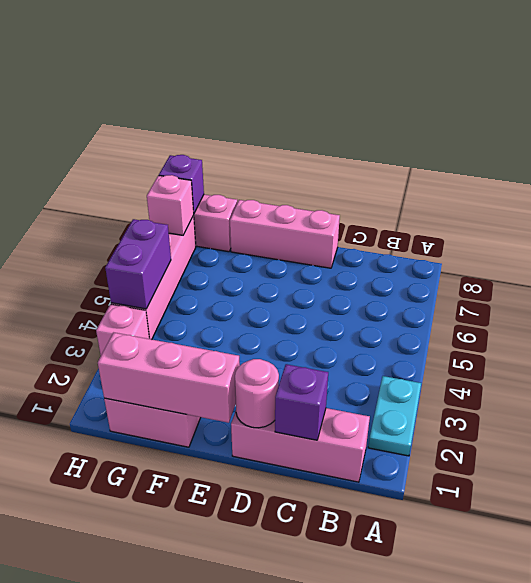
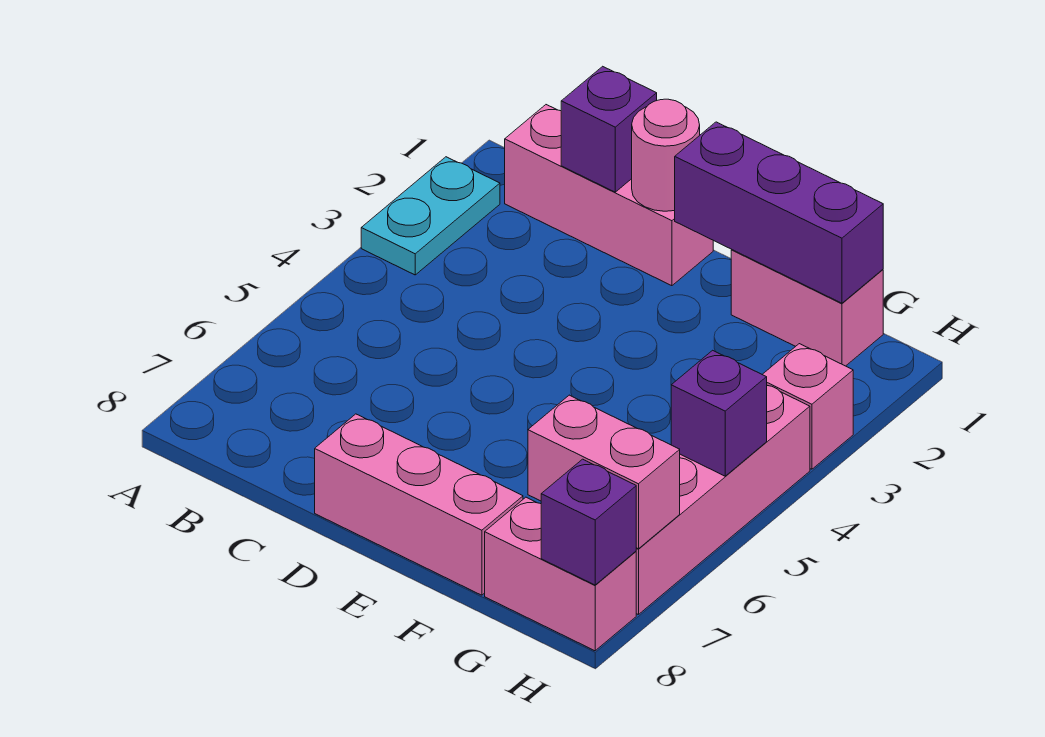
pink brick E1:G1 level 2 -> purple brick E1:G1 level 2
purple brick H4:H5 level 2 -> purple brick H5 level 2
pink brick H7 level 2 -> pink brick G7:H7 level 2

